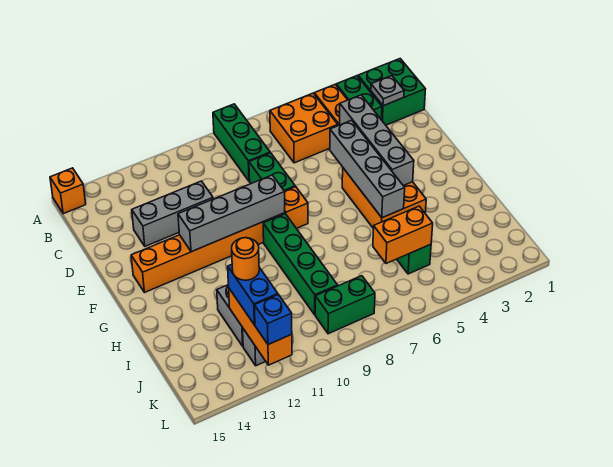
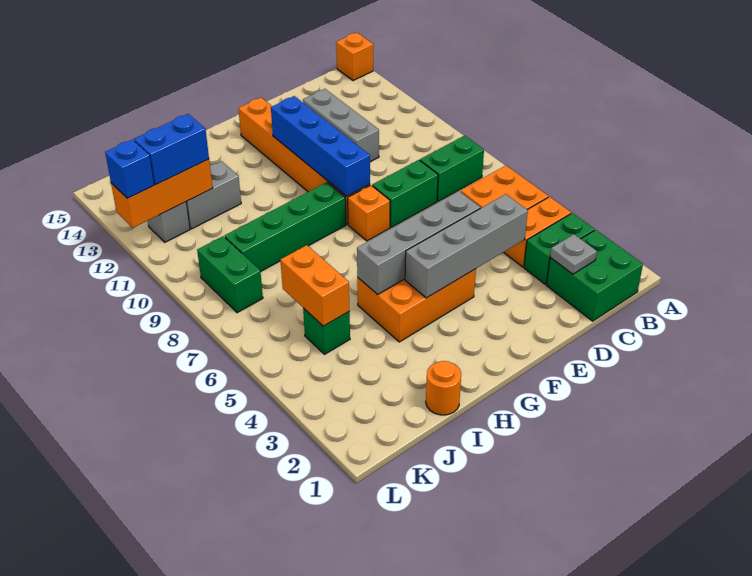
green brick A8:C8 level 1 -> green brick B8:C8 level 1
grey brick F9:F12 level 2 -> blue brick F9:F12 level 2
orange round brick J12 level 4 -> orange round brick I1 level 1

